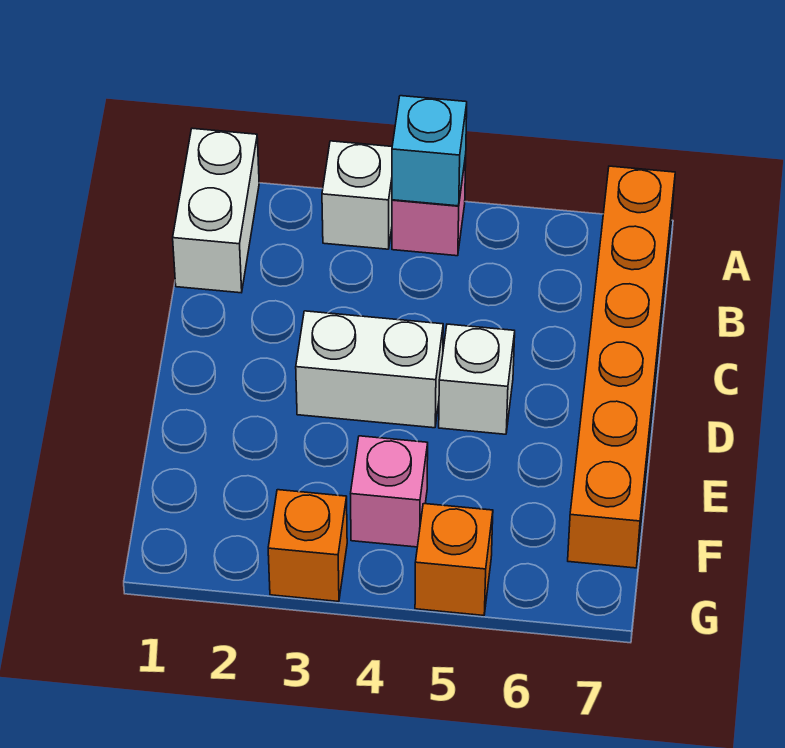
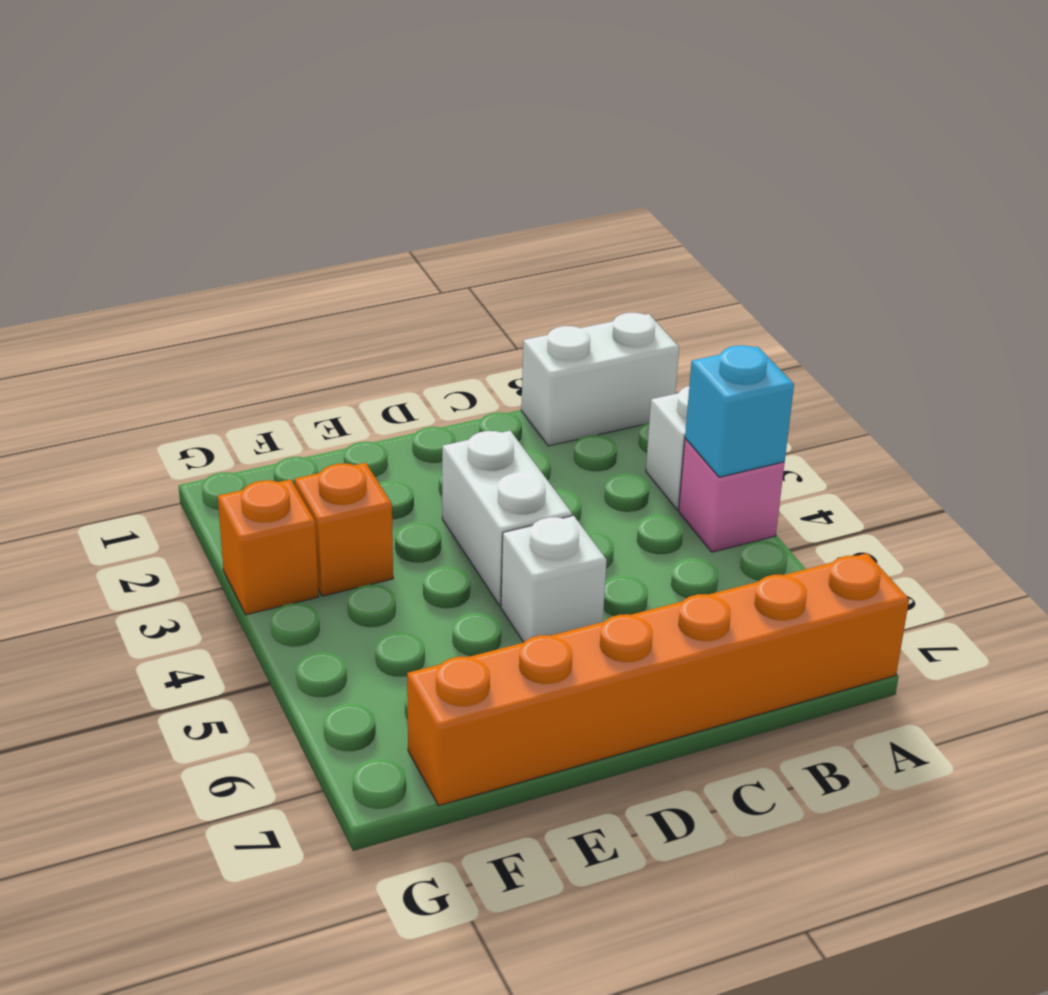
pink brick F4 level 1 -> none
orange brick G5 level 1 -> orange brick F3 level 1

